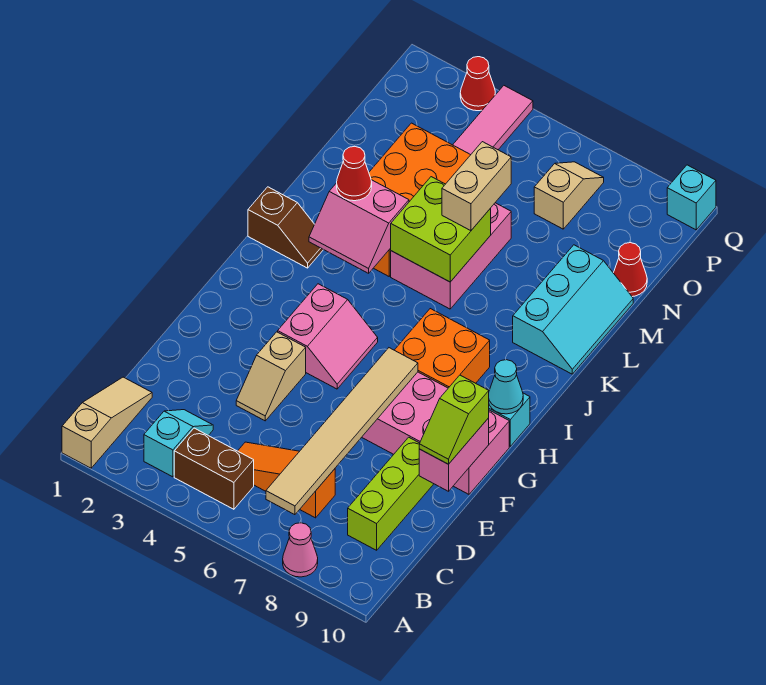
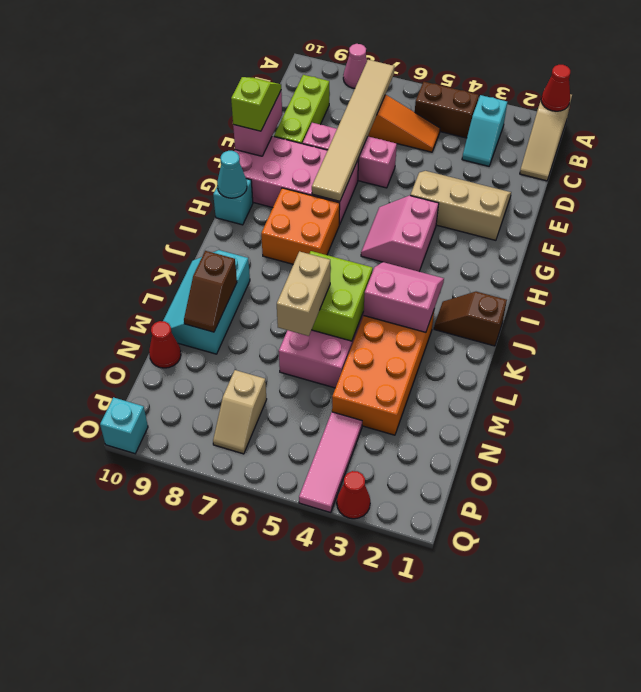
tan slope E4:F4 level 1 top F -> tan slope E2:F4 level 1 top F
none -> pink brick E6:E8 level 1
red cone K3 level 3 -> red cone A1 level 2
none -> brown slope L9:M9 level 2 top L

